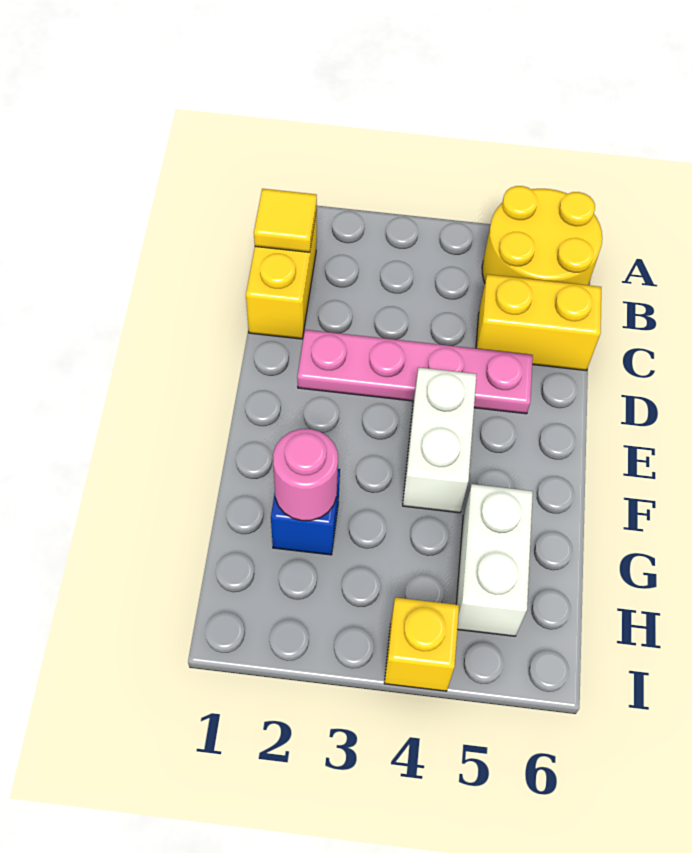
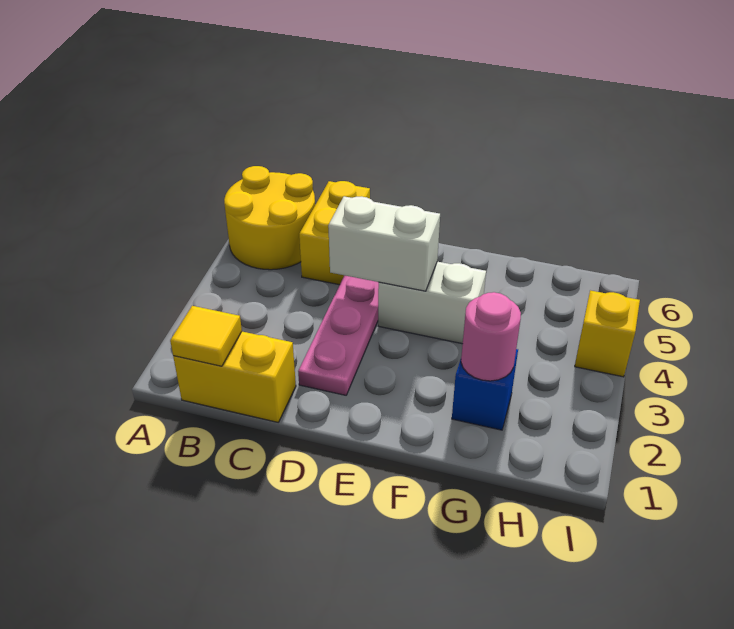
white brick G5:H5 level 1 -> white brick D4:E4 level 2

